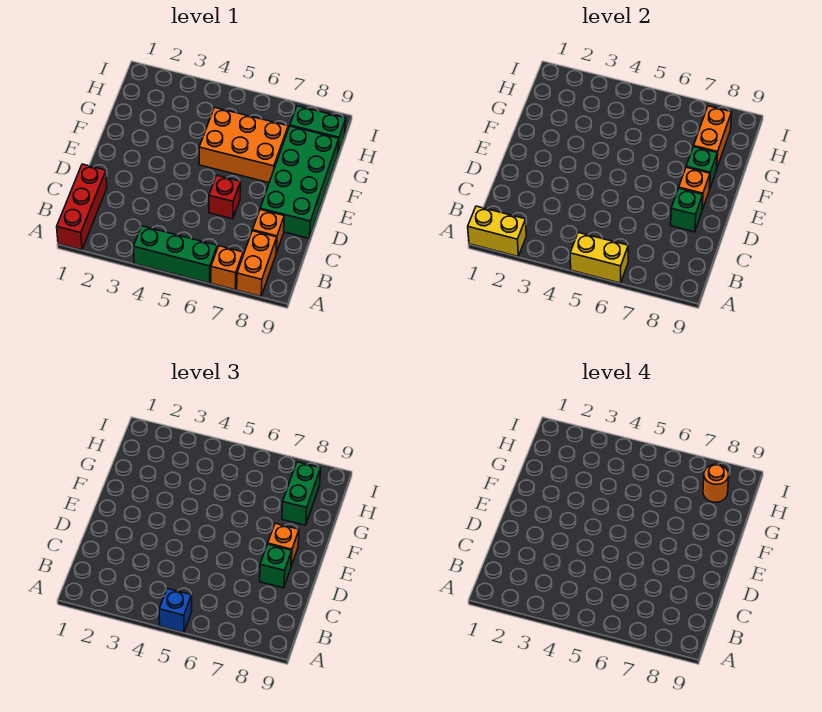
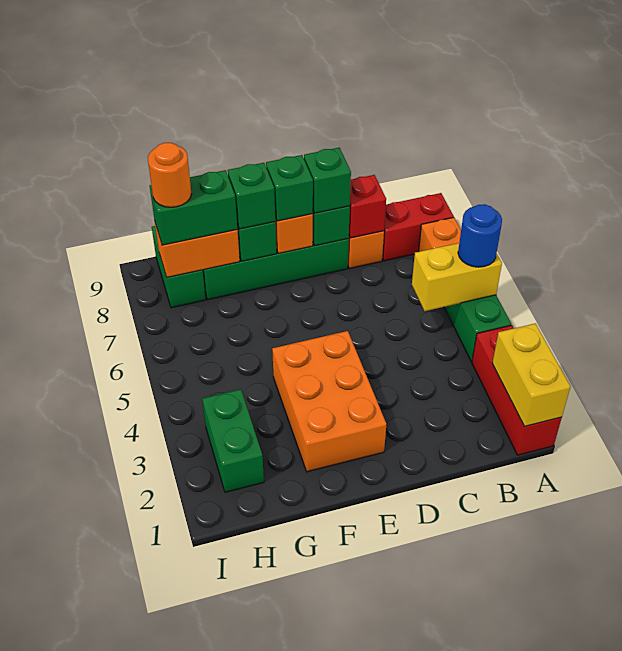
red brick A1:C1 level 1 -> red brick A1:A3 level 1
yellow brick A5:A6 level 2 -> yellow brick A5:B5 level 2
blue brick A5 level 3 -> blue round brick A5 level 3
orange brick A8:B8 level 1 -> red brick A8:B8 level 1
red brick D6 level 1 -> red brick C8 level 2
orange brick E8 level 3 -> green brick E8 level 3
orange brick F5:G7 level 1 -> orange brick E2:F4 level 1
none -> green brick F8 level 3
none -> green brick H2:H3 level 1

